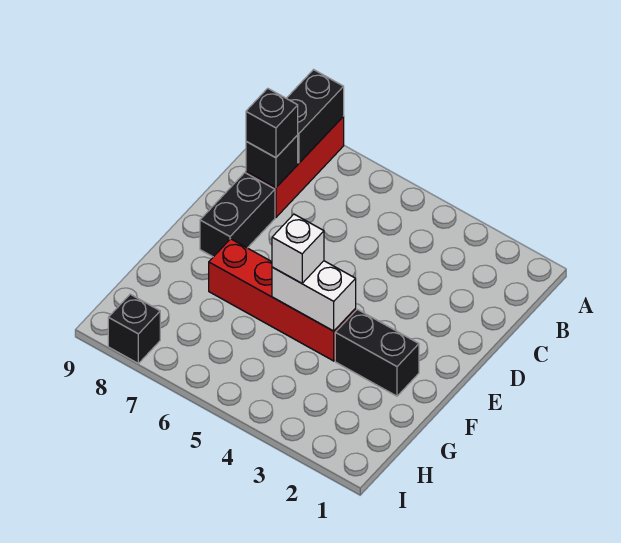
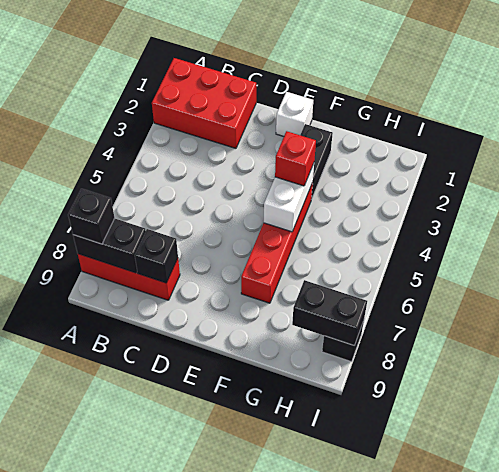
none -> red brick A1:C2 level 1
black brick C8 level 3 -> black brick A8 level 3
black brick D8:E8 level 1 -> black brick H8:I8 level 2
none -> red brick F4 level 3
white brick F5 level 3 -> white brick E1 level 1

